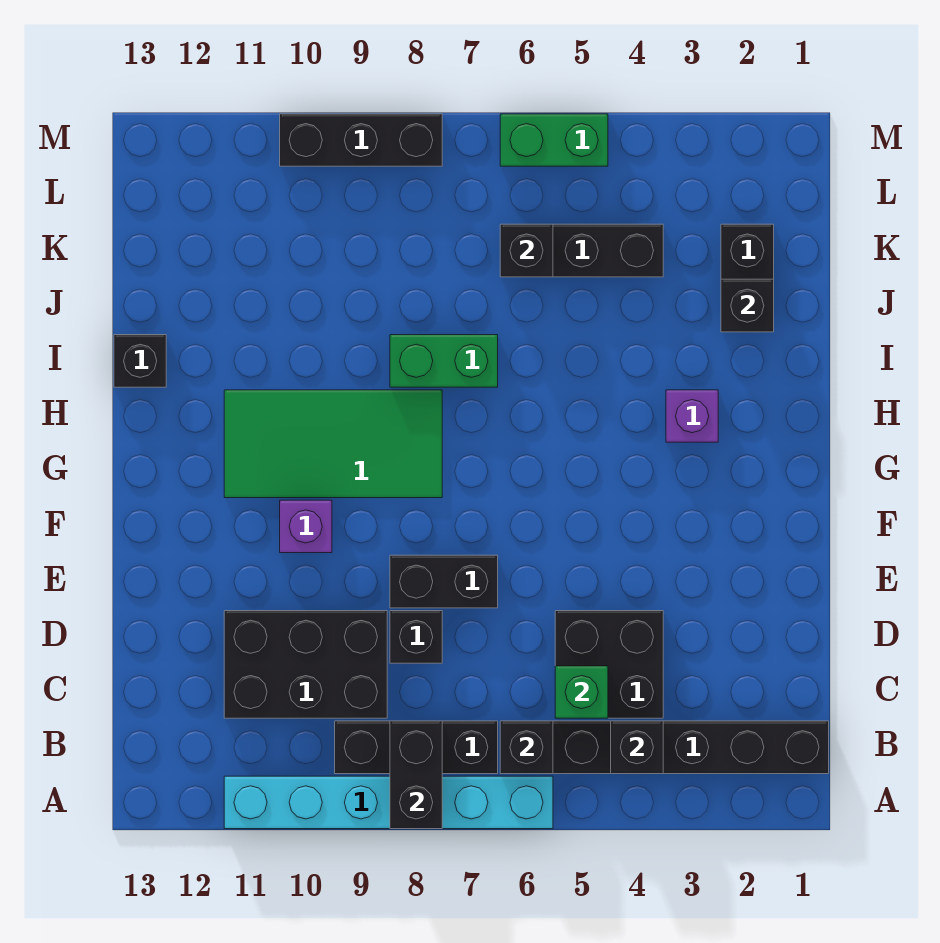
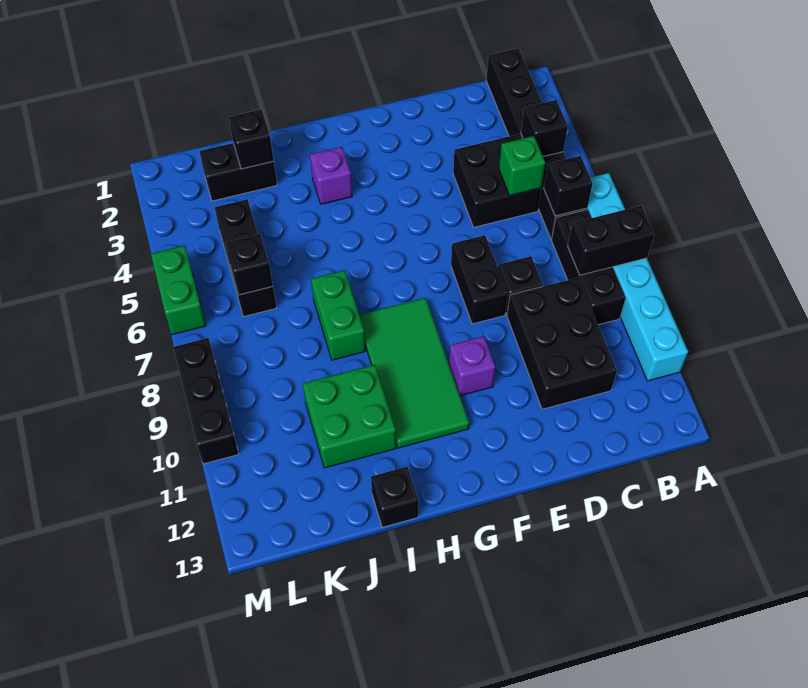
none -> green brick I10:J11 level 1

